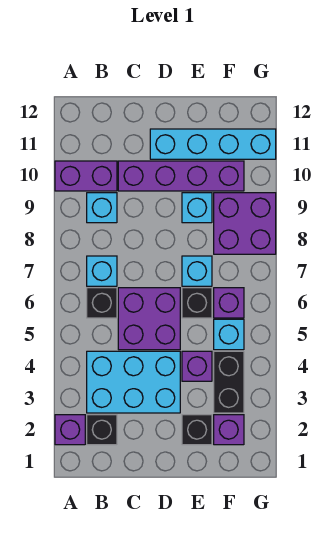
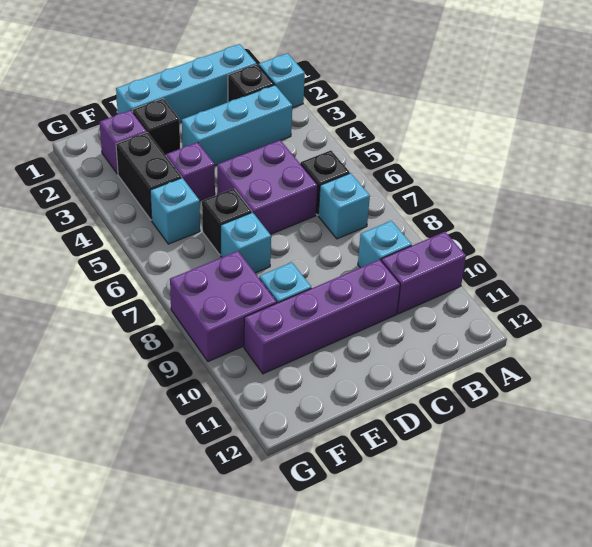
purple brick A2 level 1 -> cyan brick A2 level 1
cyan brick B3:D4 level 1 -> cyan brick B3:D3 level 1
cyan brick D11:G11 level 1 -> cyan brick B1:E1 level 1
purple brick F6 level 1 -> none

